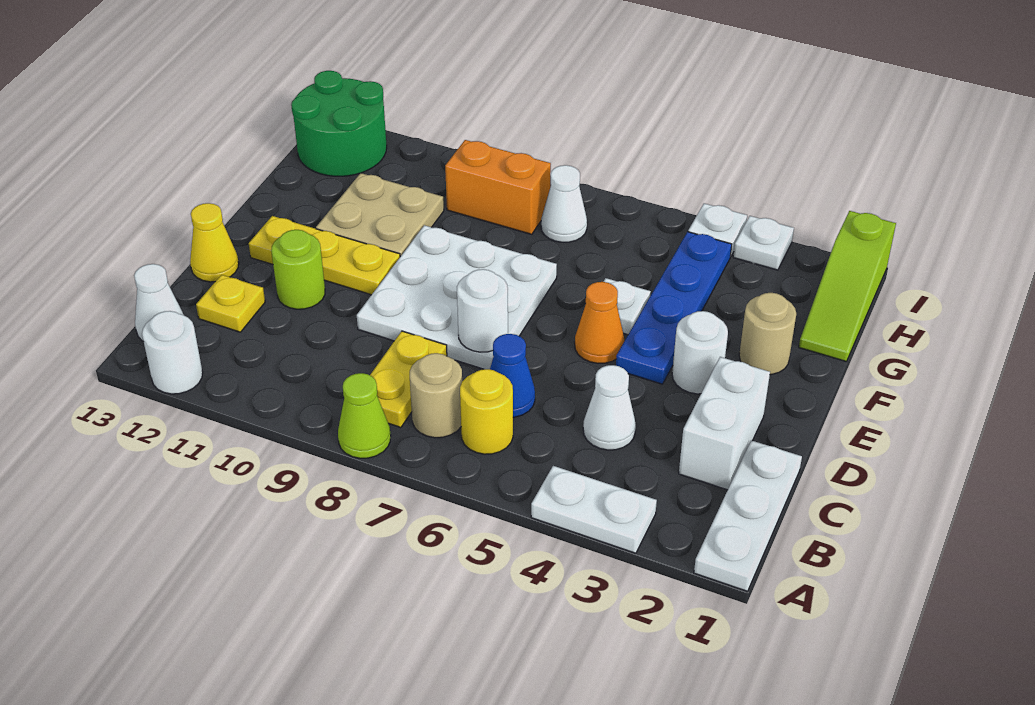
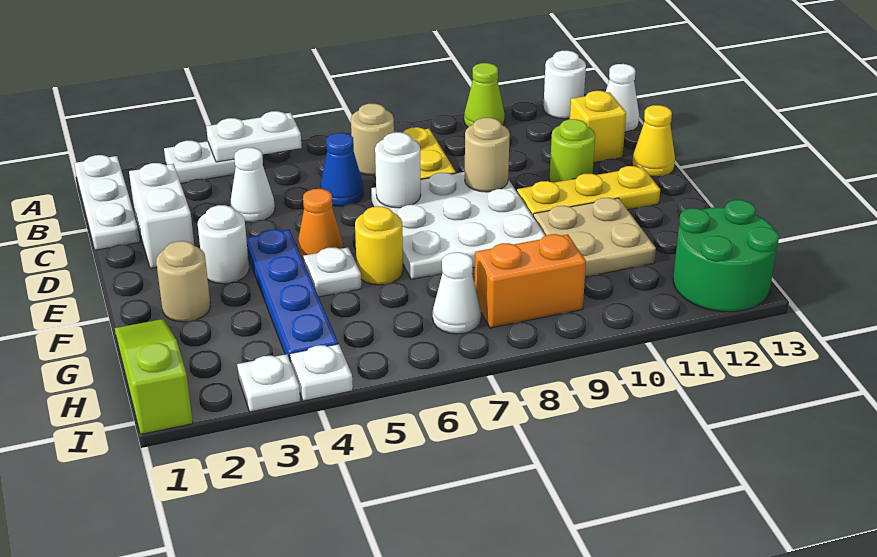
none -> white plate A4:A5 level 2
lime cone A8 level 1 -> lime cone A10 level 1
yellow round brick B6 level 1 -> yellow round brick F6 level 1
yellow plate C12 level 1 -> yellow brick C12 level 1
none -> tan round brick D9 level 2

